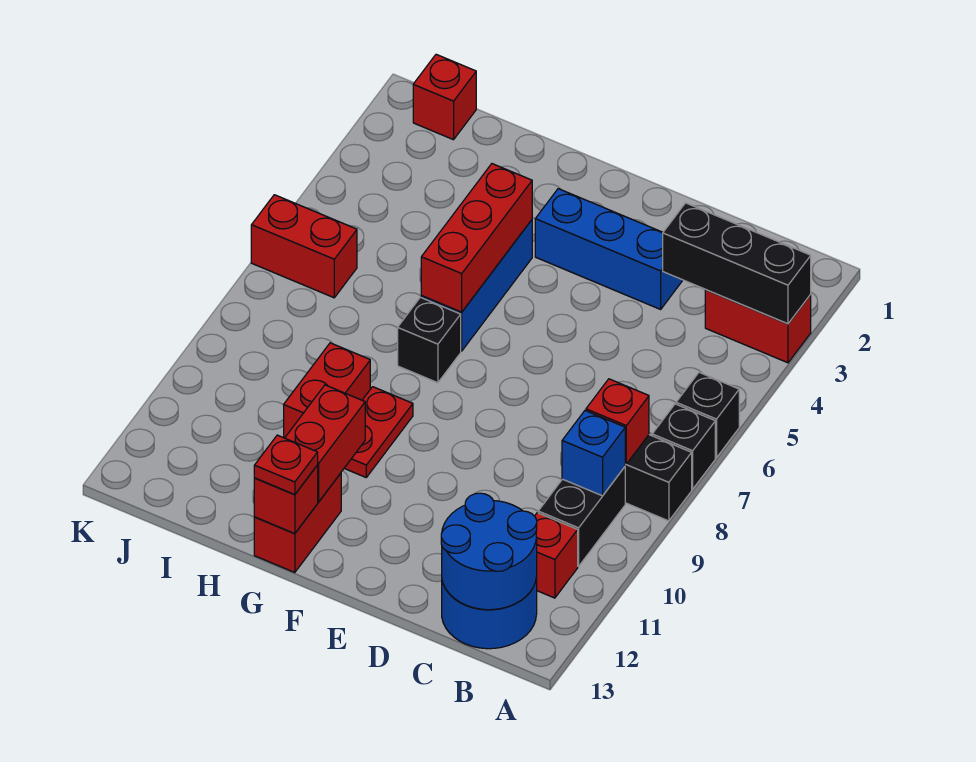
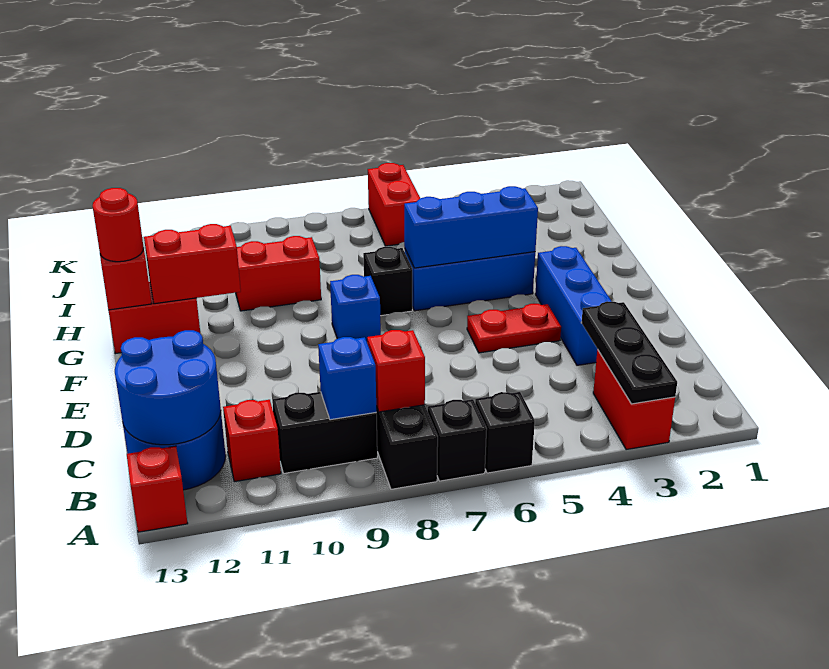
black brick A3:C3 level 2 -> black plate A3:C3 level 2
none -> blue brick F8 level 1
red brick G4:G6 level 2 -> blue brick G4:G6 level 2
red plate G9:G10 level 1 -> red plate E4:E5 level 1
red plate G13 level 3 -> red round brick G13 level 3
red brick J1 level 1 -> red brick A13 level 1

